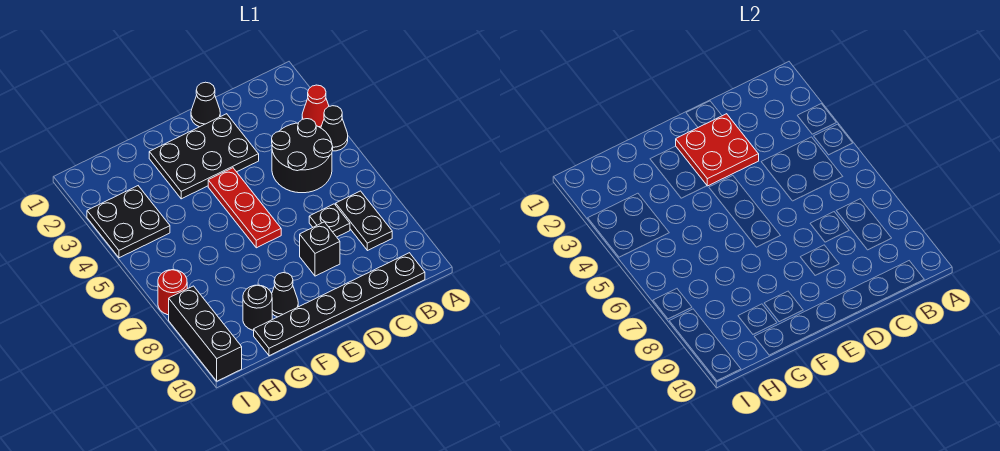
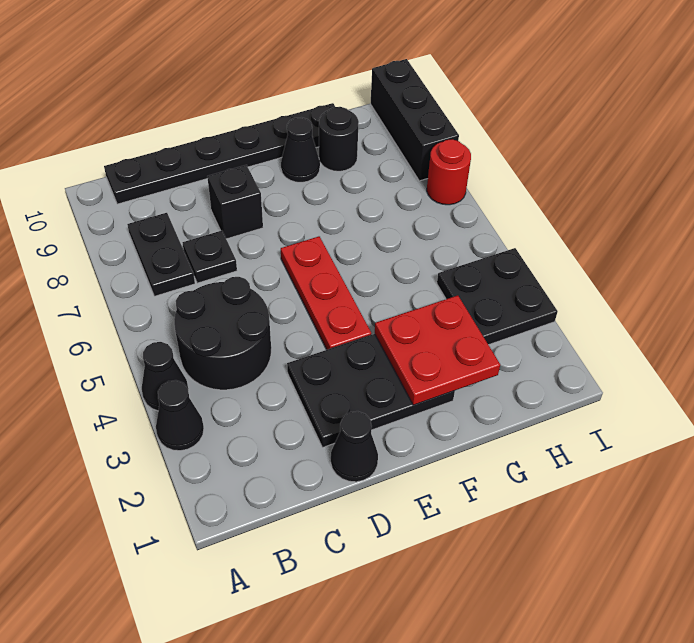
red cone A3 level 1 -> black cone A3 level 1
red plate D2:E3 level 2 -> red plate F2:G3 level 2

